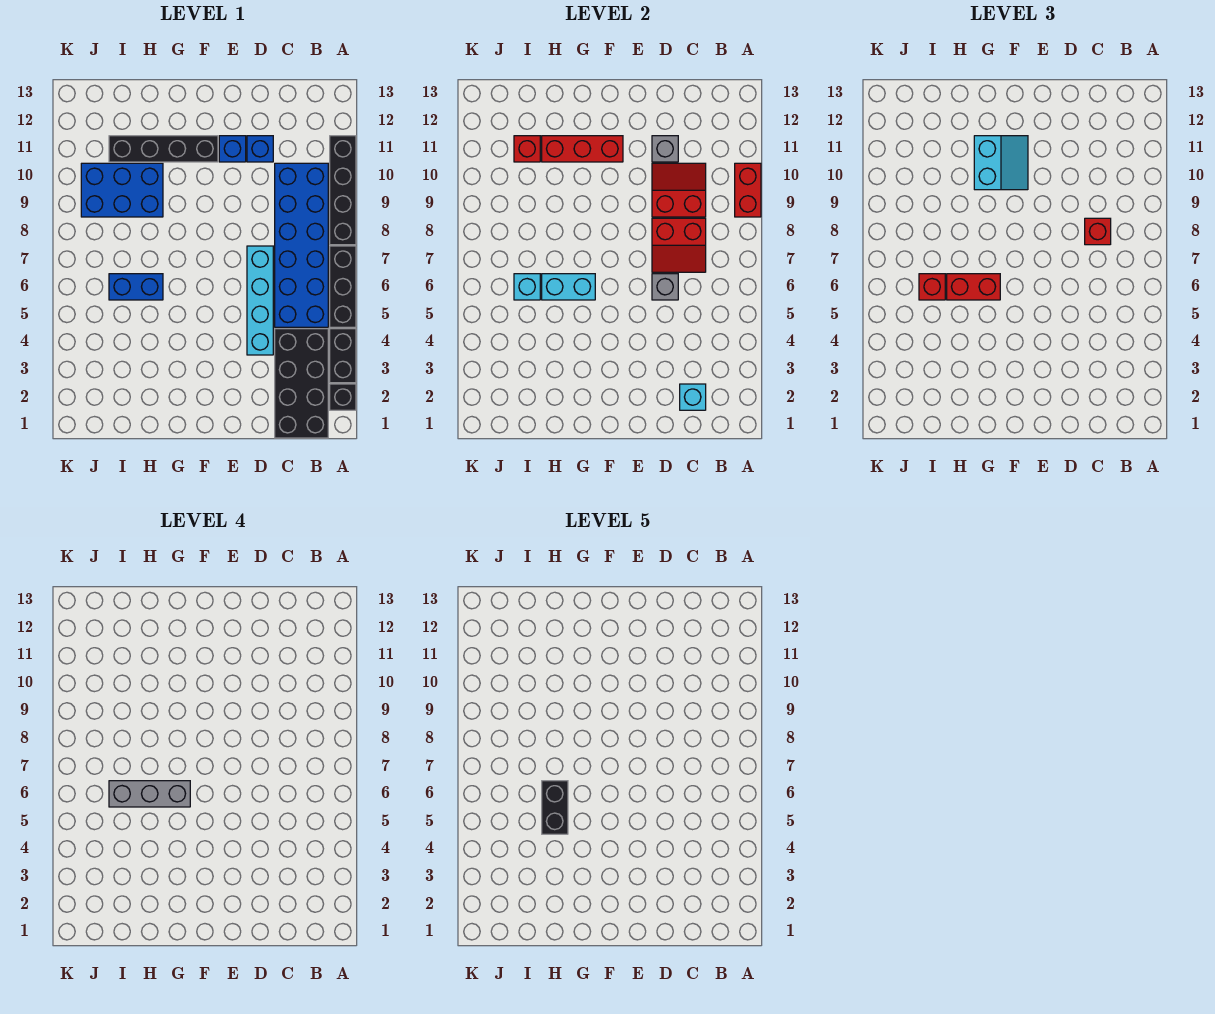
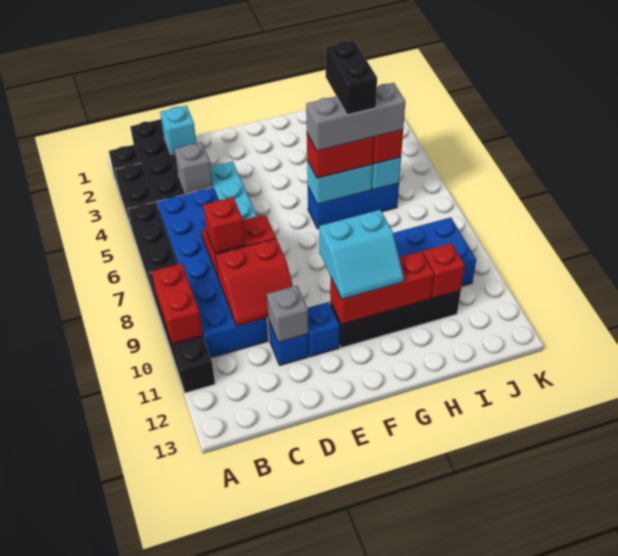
grey brick D6 level 2 -> grey brick C4 level 2
cyan slope F10:G11 level 3 top G -> cyan slope F10:G11 level 3 top 10
blue brick H6:I6 level 1 -> blue brick G6:I6 level 1

